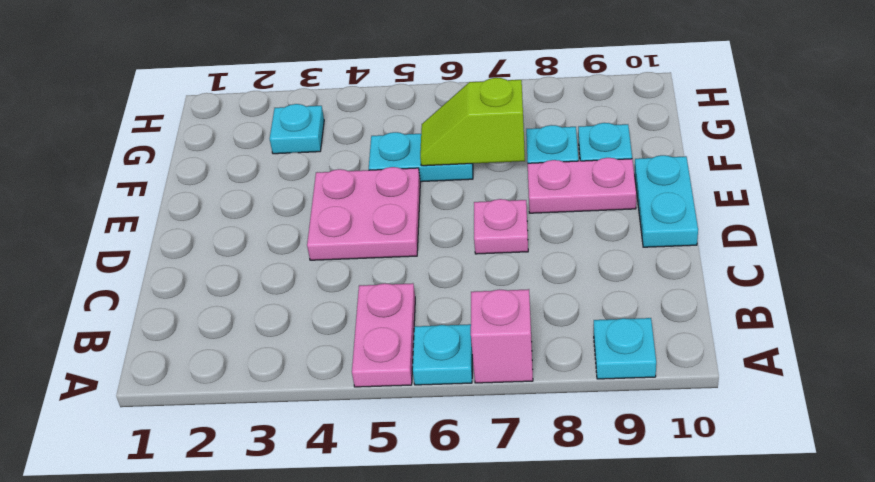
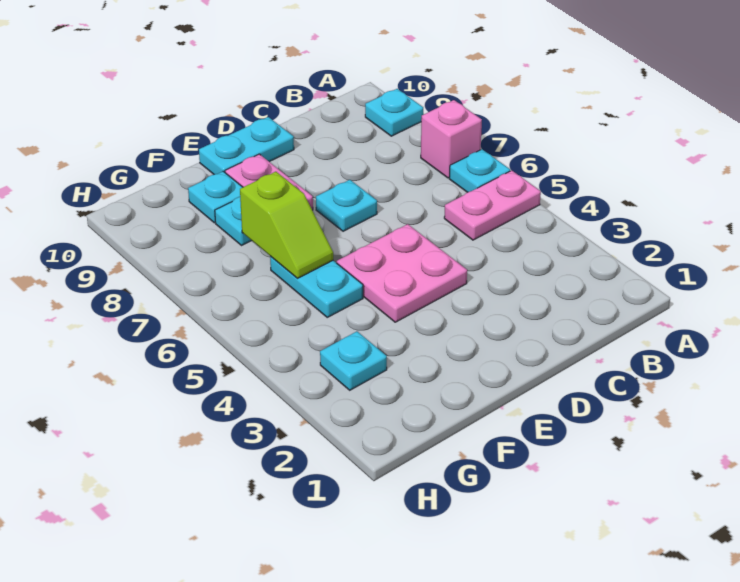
pink plate D7 level 1 -> cyan plate D7 level 1

